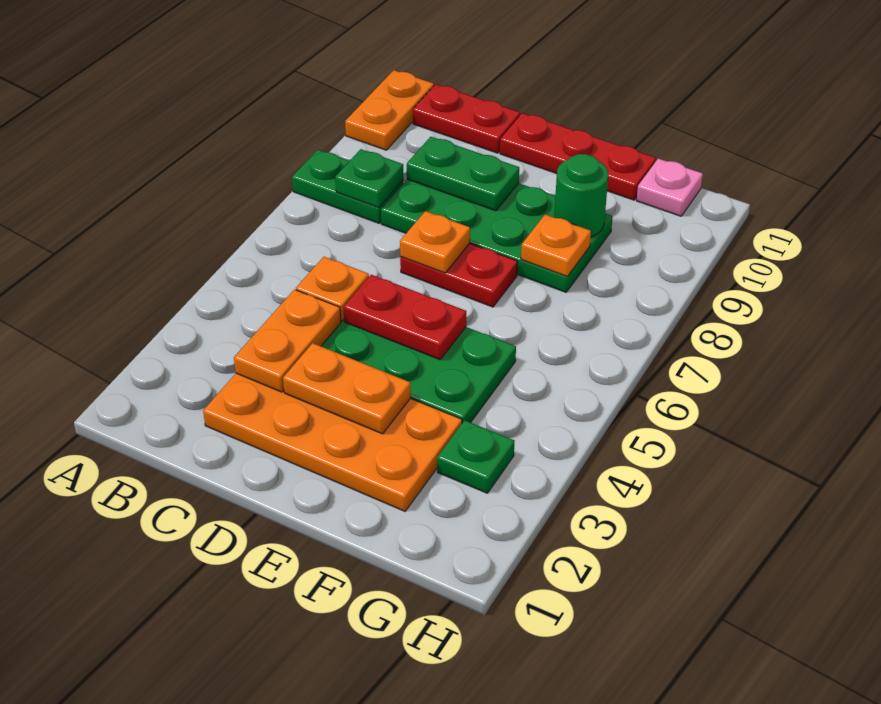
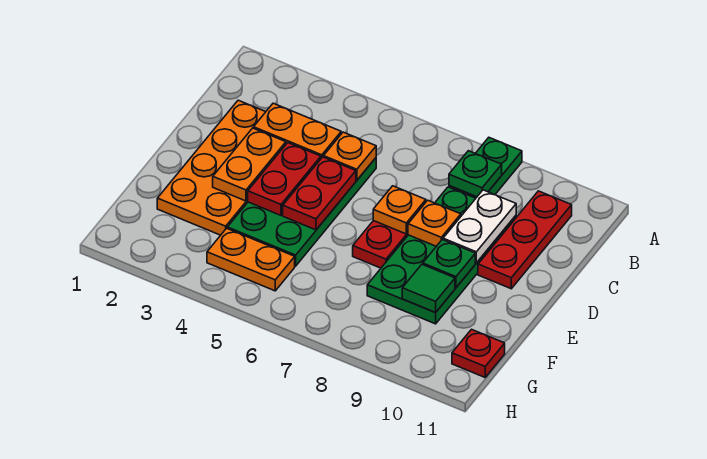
orange plate A10:A11 level 1 -> orange plate G4:G5 level 1
red plate B11:C11 level 1 -> red plate D4:E4 level 2
green plate C9:D9 level 2 -> white plate C9:D9 level 2
red plate D11:F11 level 1 -> red plate B10:D10 level 1
orange plate F8 level 2 -> orange plate D8 level 2
green round brick F9 level 2 -> green tile F9 level 2
green plate G3 level 1 -> green plate E9 level 2
pink plate G11 level 1 -> red plate G11 level 1

